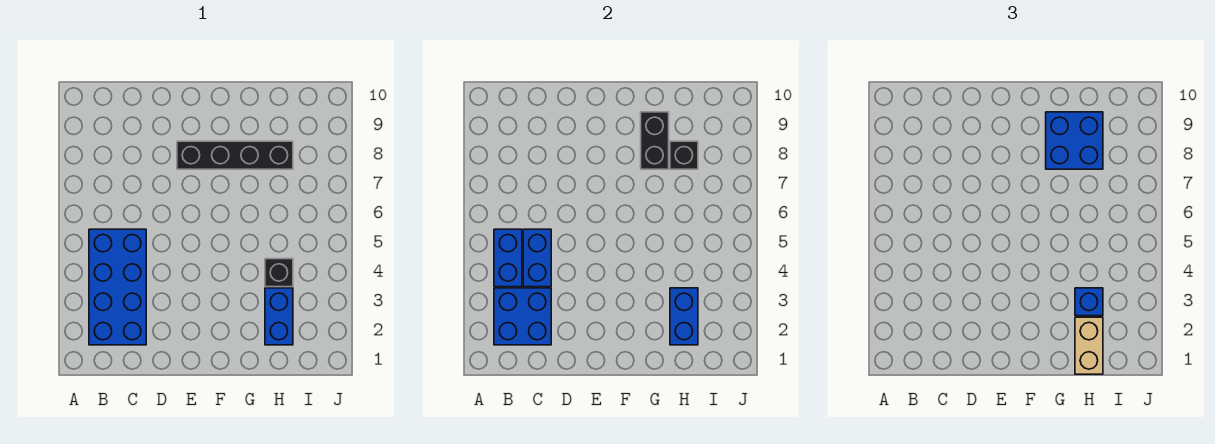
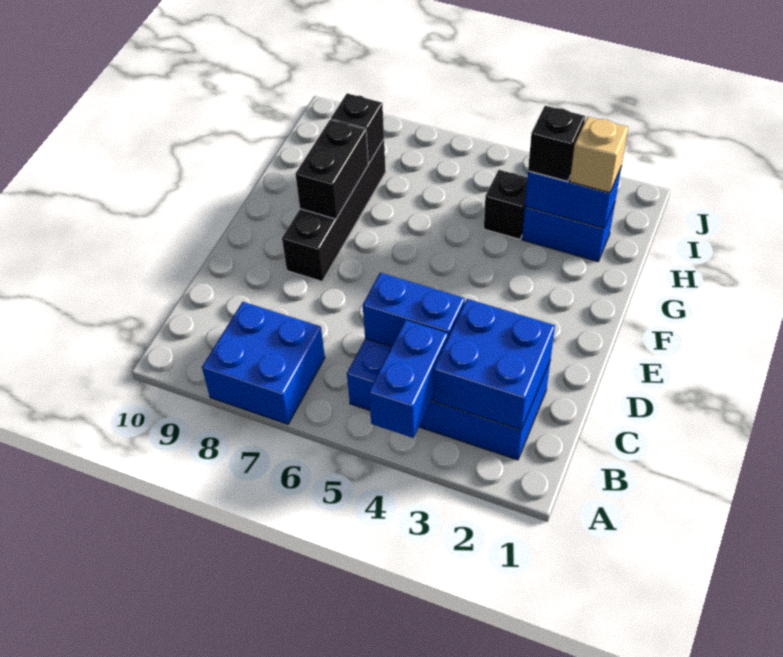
blue brick B4:B5 level 2 -> blue brick A4:B4 level 2
black brick G8:G9 level 2 -> black brick F8:G8 level 2
blue brick G8:H9 level 3 -> blue brick A7:B8 level 1
tan brick H1:H2 level 3 -> tan brick H2 level 3
blue brick H3 level 3 -> black brick H3 level 3

